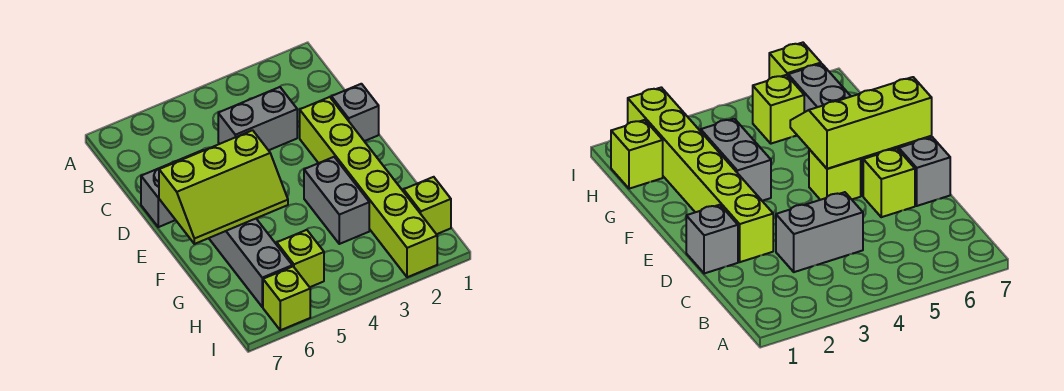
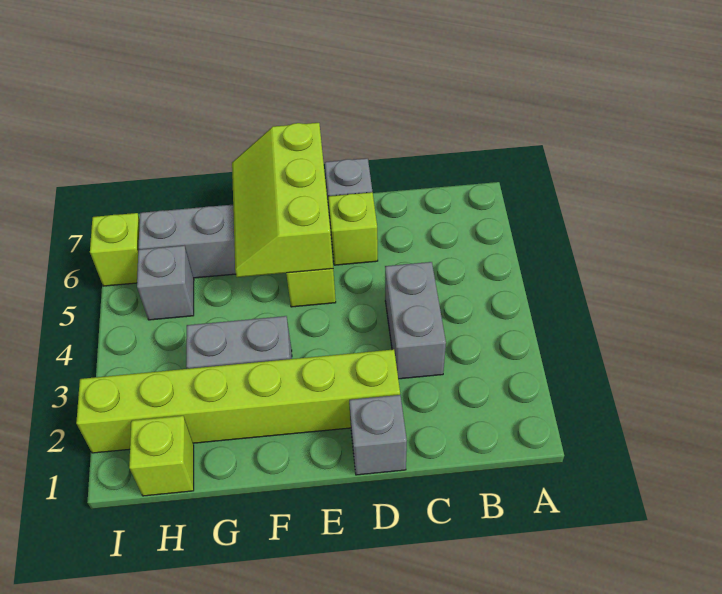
lime brick H5 level 1 -> grey brick H5 level 1

